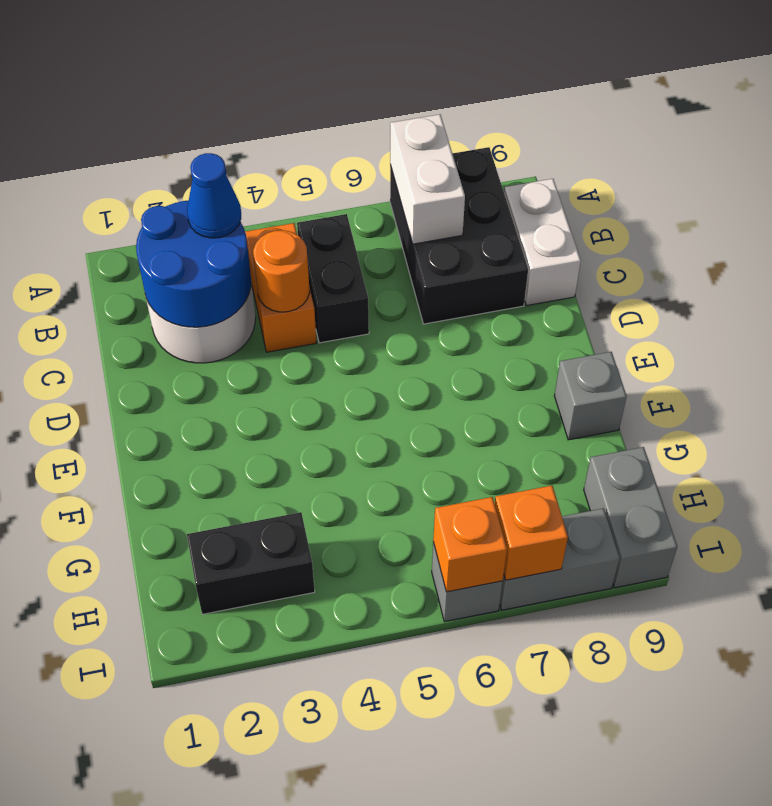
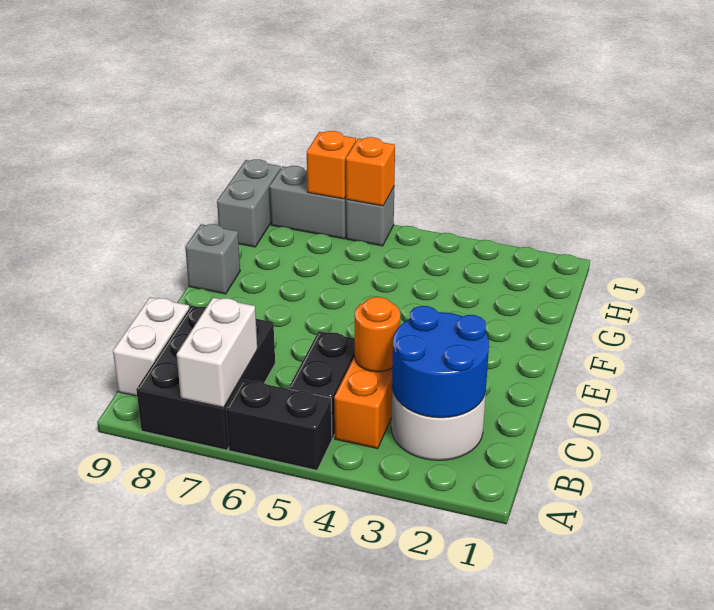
blue cone B3 level 3 -> none
black brick H2:H3 level 1 -> black brick A5:A6 level 1

